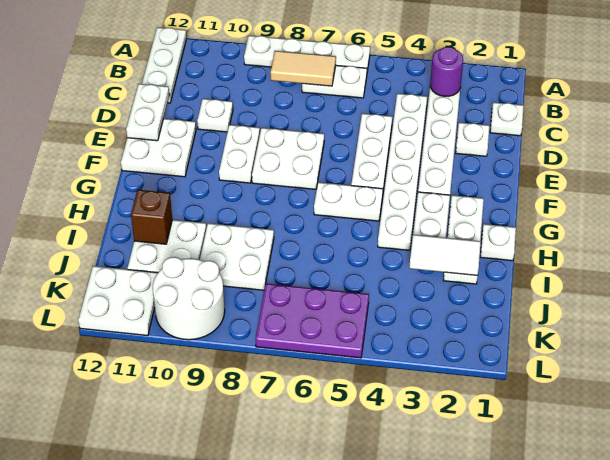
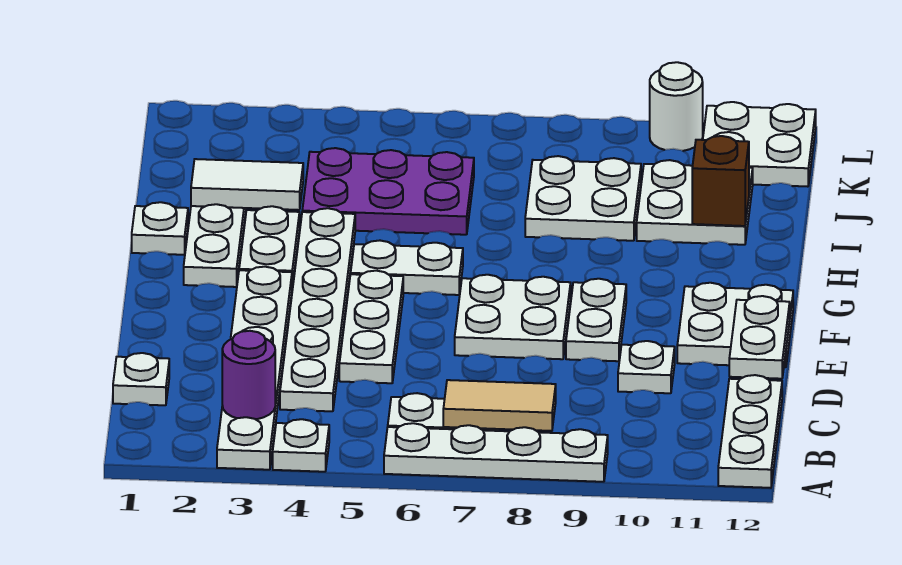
white plate D2 level 1 -> white plate A4 level 1
purple plate K5:L7 level 1 -> purple plate I4:J6 level 1
white round brick K9:L10 level 1 -> white round brick L10 level 1

